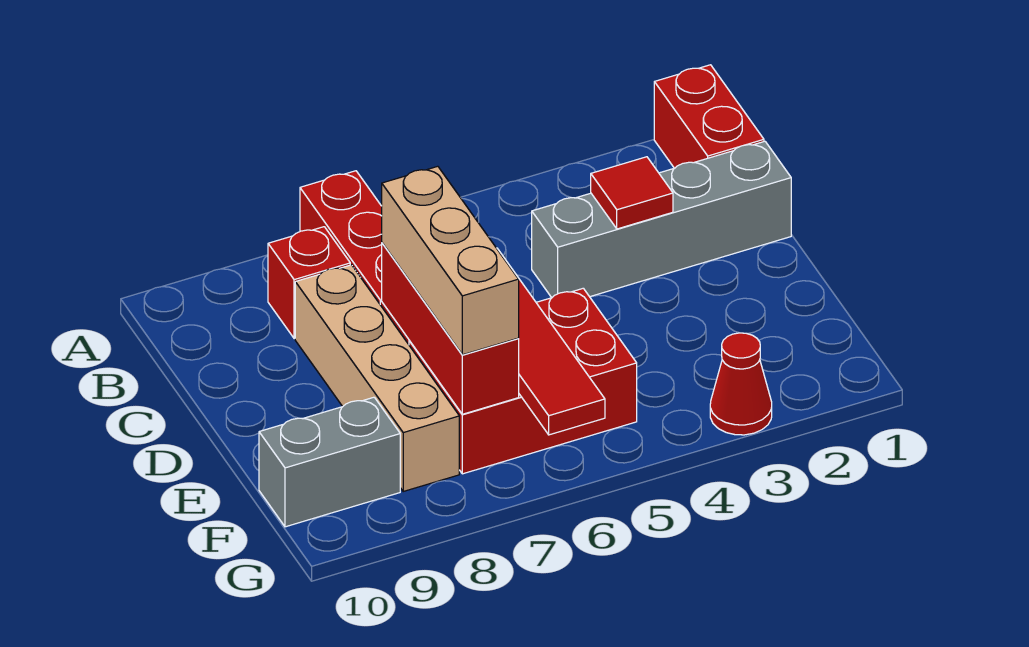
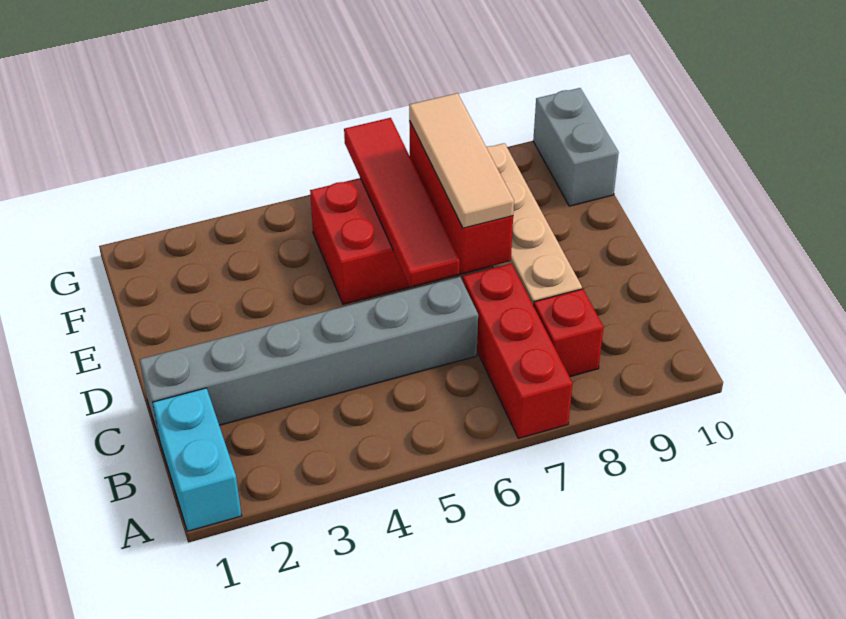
red brick A1:B1 level 1 -> cyan brick A1:B1 level 1
grey brick C1:C4 level 1 -> grey brick C1:C6 level 1
red tile C3 level 2 -> none
tan brick D7:F7 level 3 -> tan tile D7:F7 level 3
grey brick F9:F10 level 1 -> grey brick F10:G10 level 1
red cone G3 level 1 -> none

